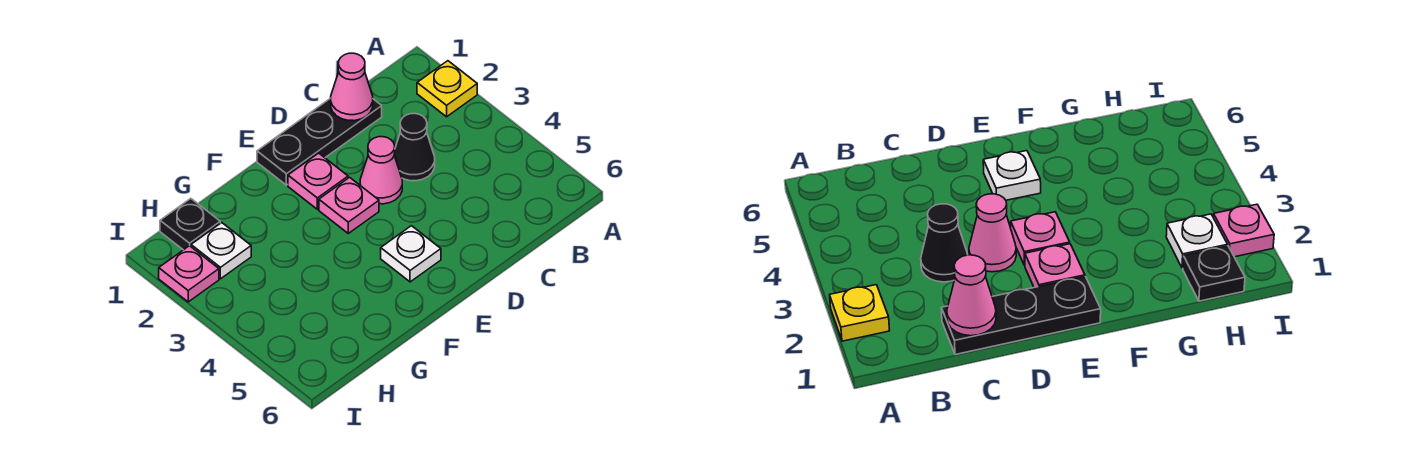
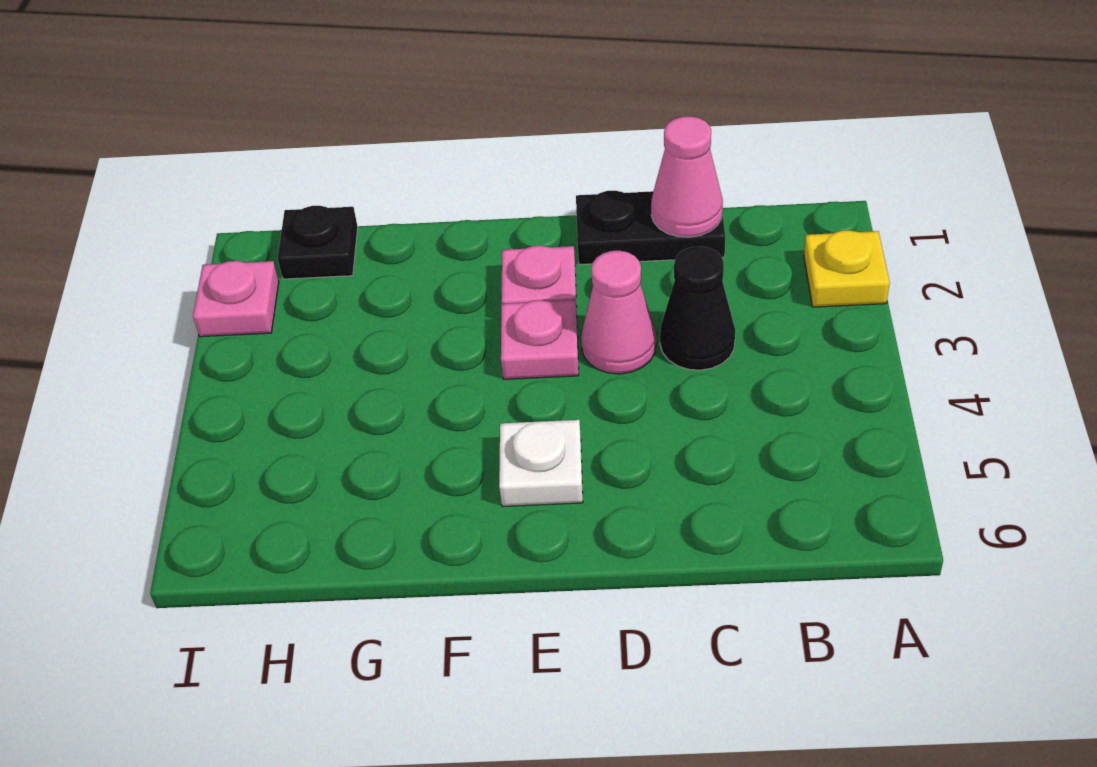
black plate C1:E1 level 1 -> black plate C1:D1 level 1
white plate H2 level 1 -> none

